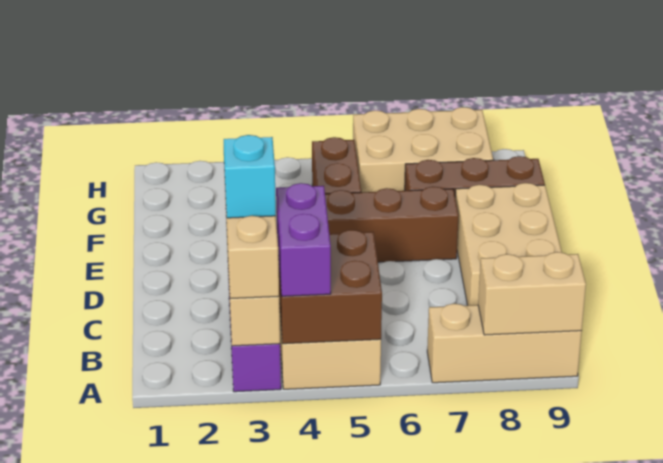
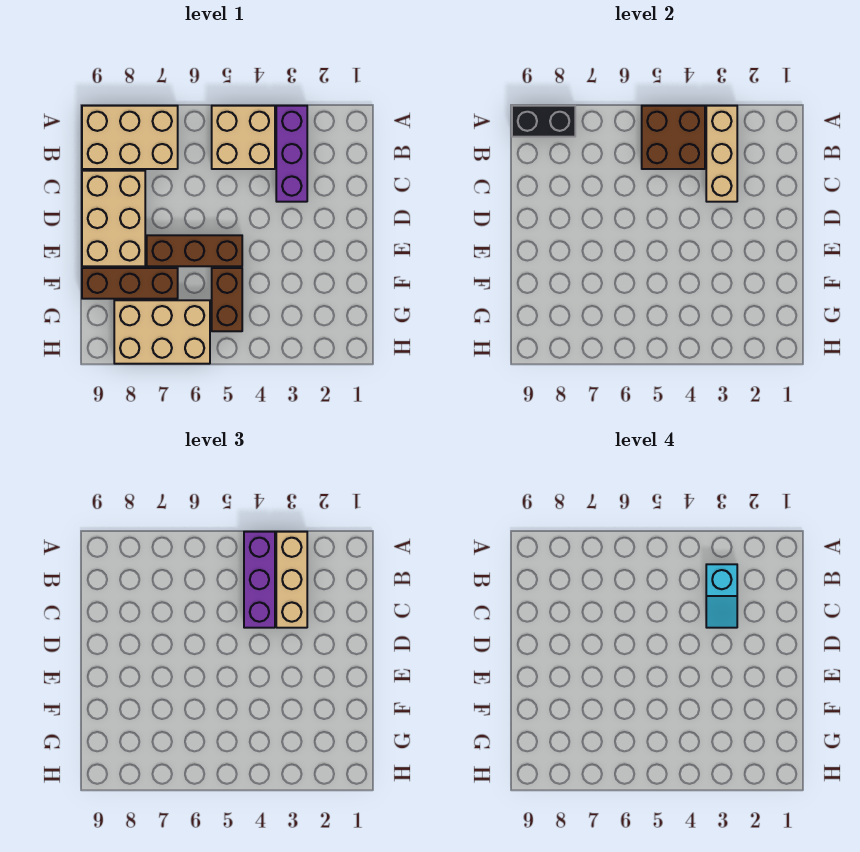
purple brick A4:B4 level 3 -> purple brick A4:C4 level 3
tan brick A7:A9 level 1 -> tan brick A7:B9 level 1
tan brick A8:A9 level 2 -> black brick A8:A9 level 2

